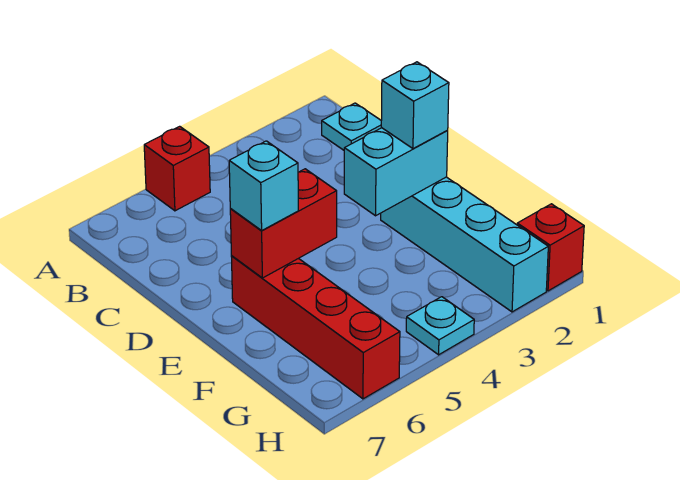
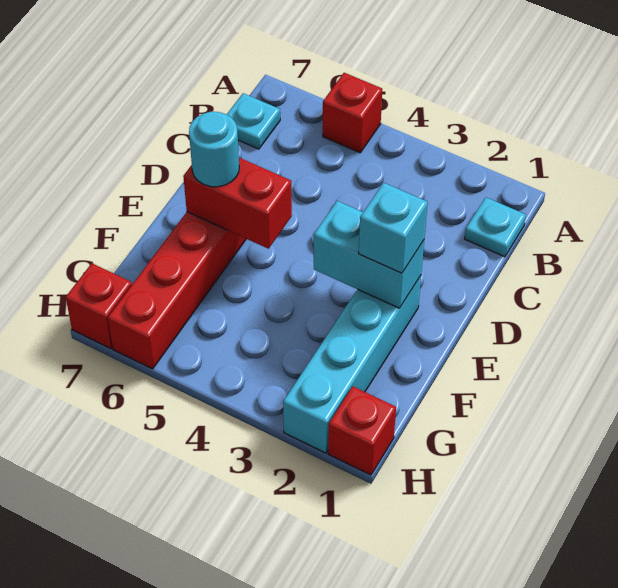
cyan brick E6 level 3 -> cyan round brick E6 level 3
cyan plate H4 level 1 -> cyan plate B7 level 1
none -> red brick H7 level 1

